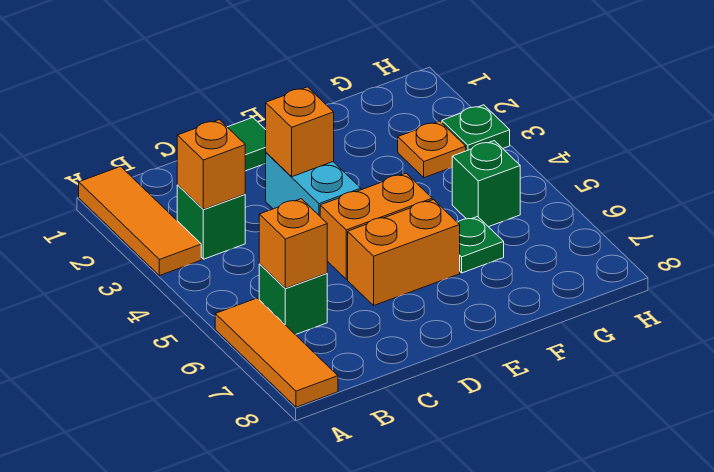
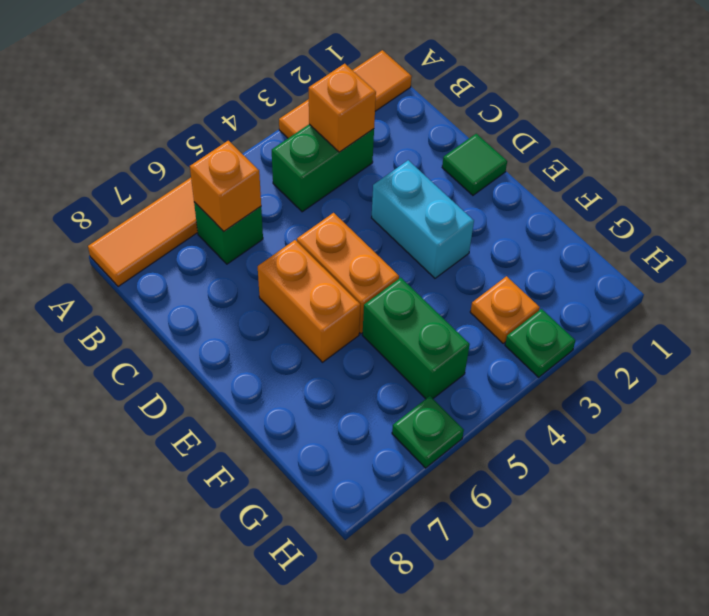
green brick B3 level 1 -> green brick B3:B4 level 1
cyan brick D3:D4 level 1 -> cyan brick D3:E3 level 1
orange brick D3 level 2 -> none
green plate F6 level 1 -> green plate H6 level 1
green brick G5 level 1 -> green brick F5:G5 level 1

